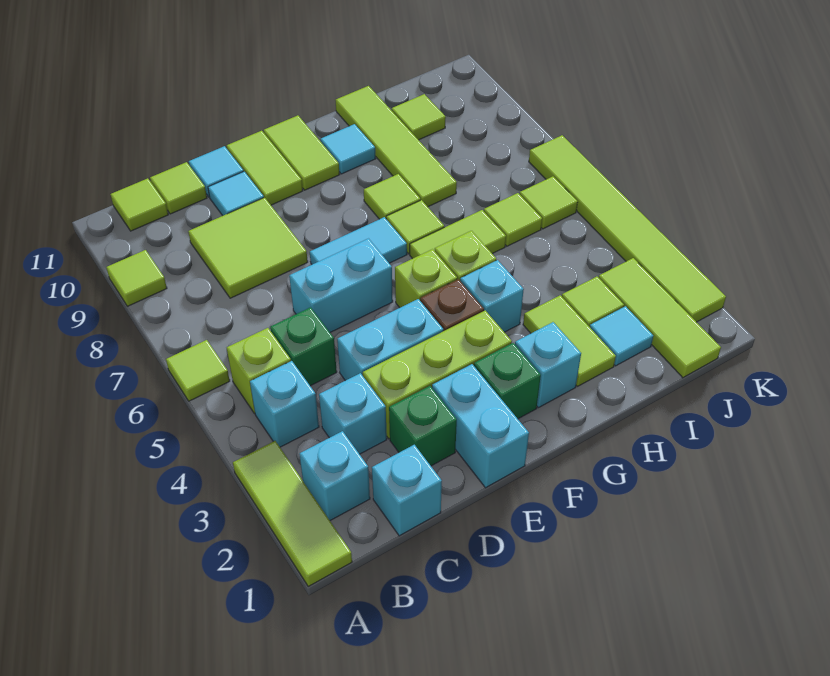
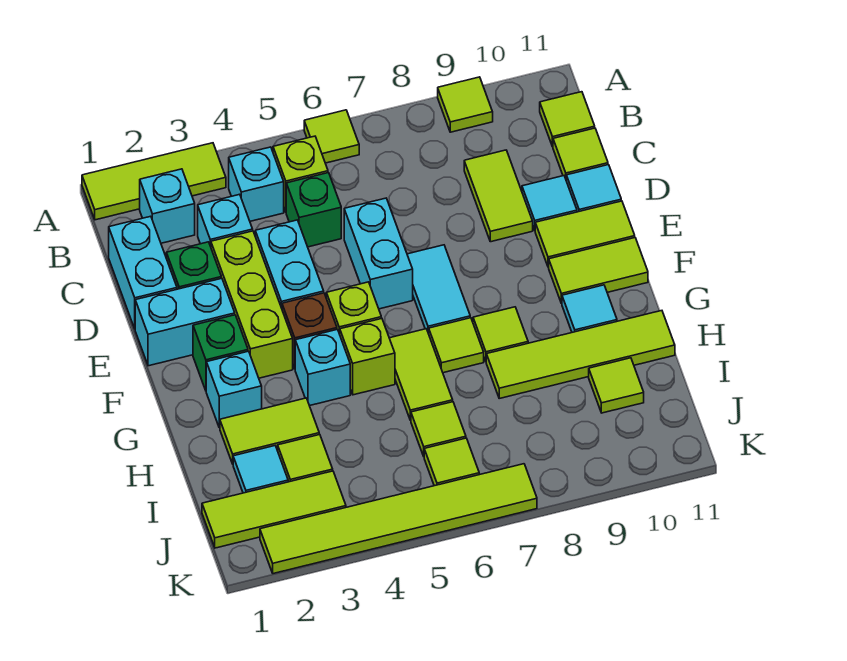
cyan brick C1 level 1 -> cyan brick C1:D1 level 1
lime tile C8:D9 level 1 -> lime tile C9:D9 level 1

